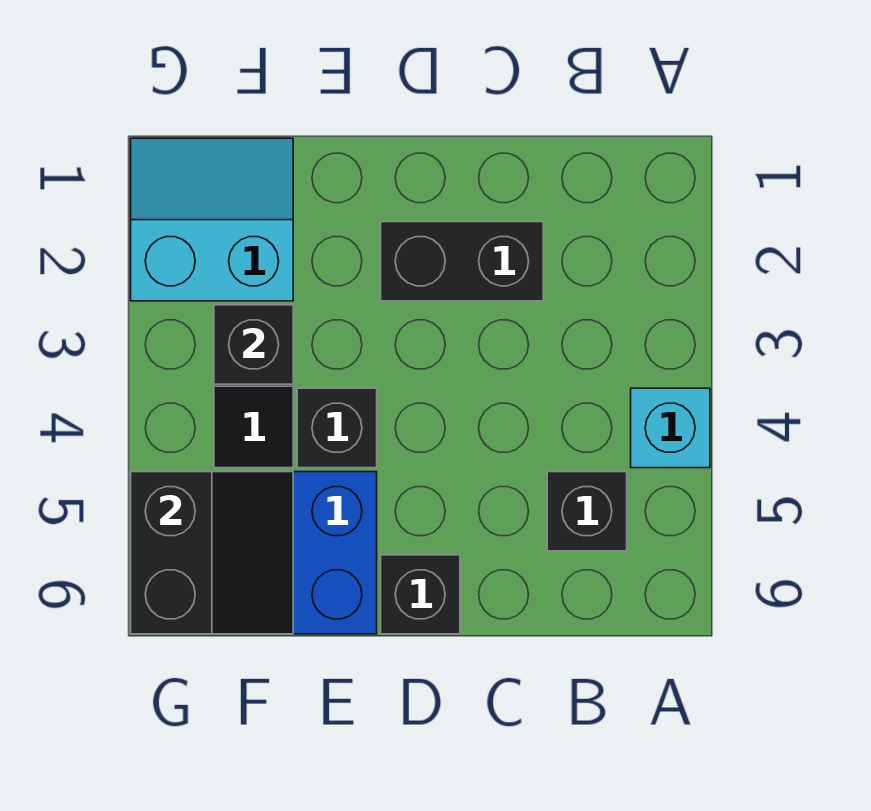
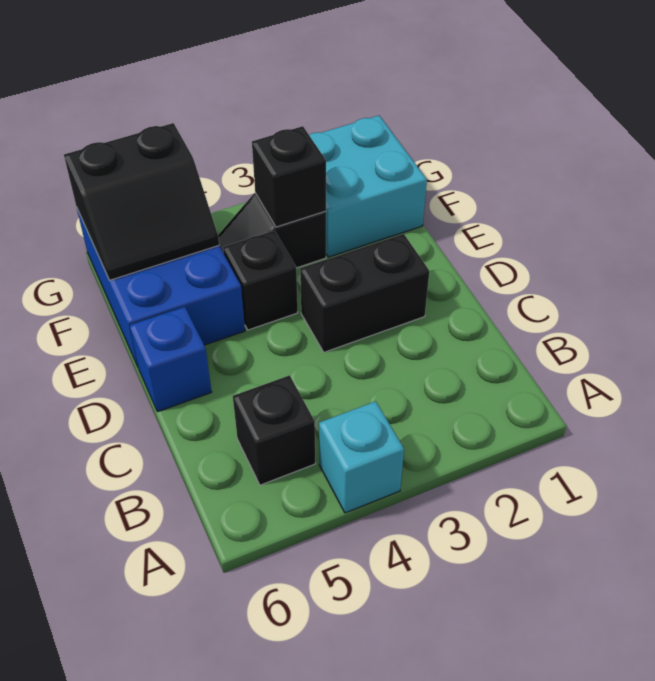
black brick C2:D2 level 1 -> black brick D2:D3 level 1
black brick D6 level 1 -> blue brick D6 level 1
cyan slope F1:G2 level 1 top 2 -> cyan brick F1:G2 level 1

